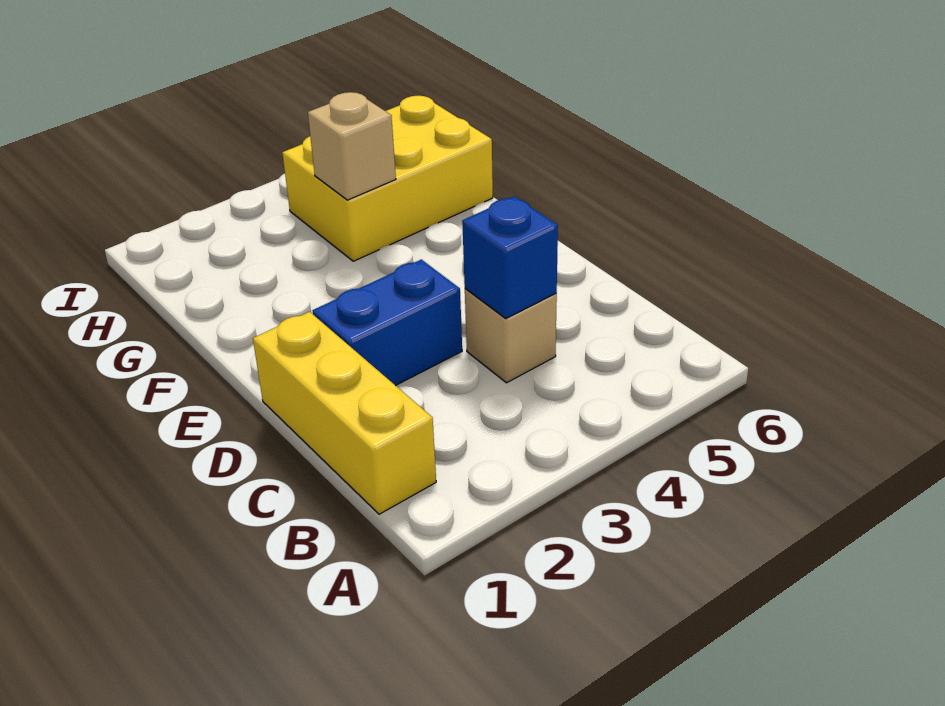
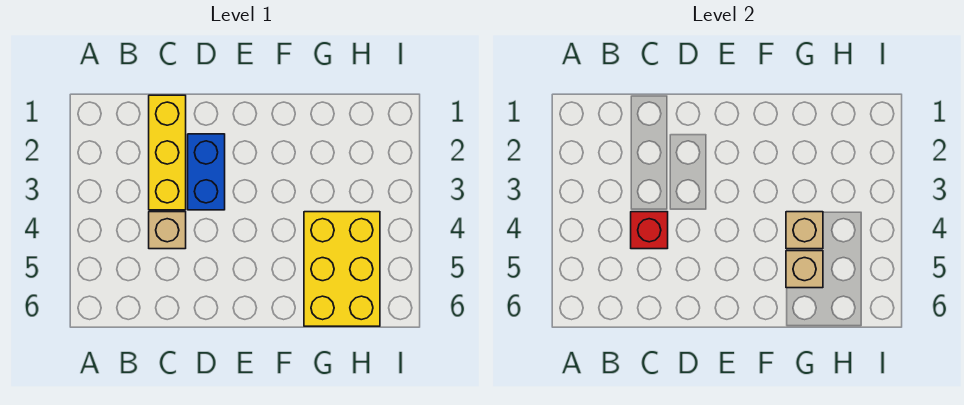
yellow brick B1:D1 level 1 -> yellow brick C1:C3 level 1
blue brick C4 level 2 -> red brick C4 level 2
none -> tan brick G5 level 2

